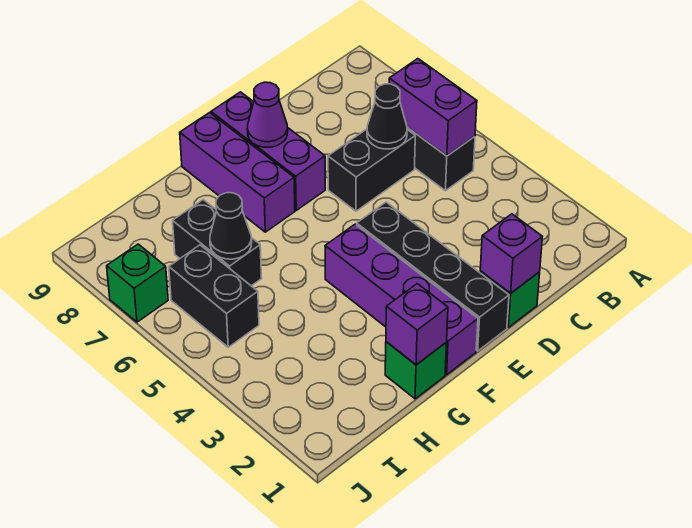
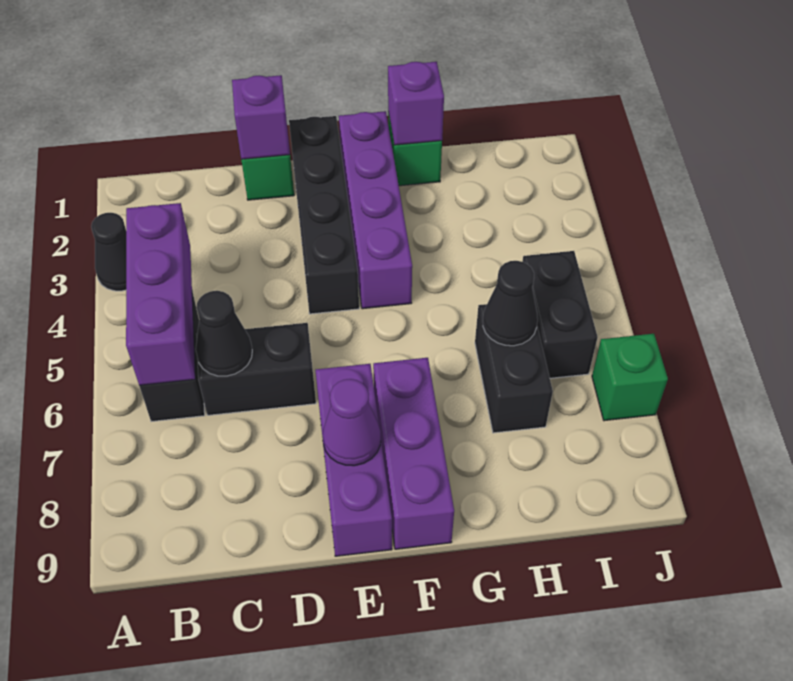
none -> black cone A3 level 1
purple brick B5:B6 level 2 -> purple brick B4:B6 level 2

